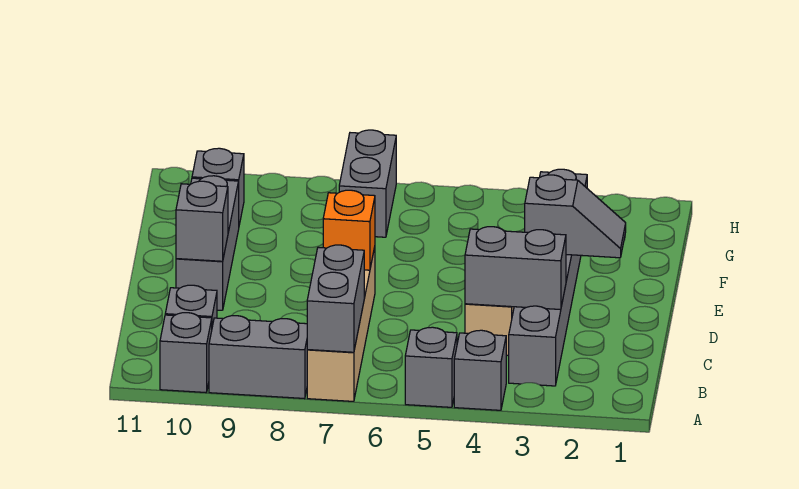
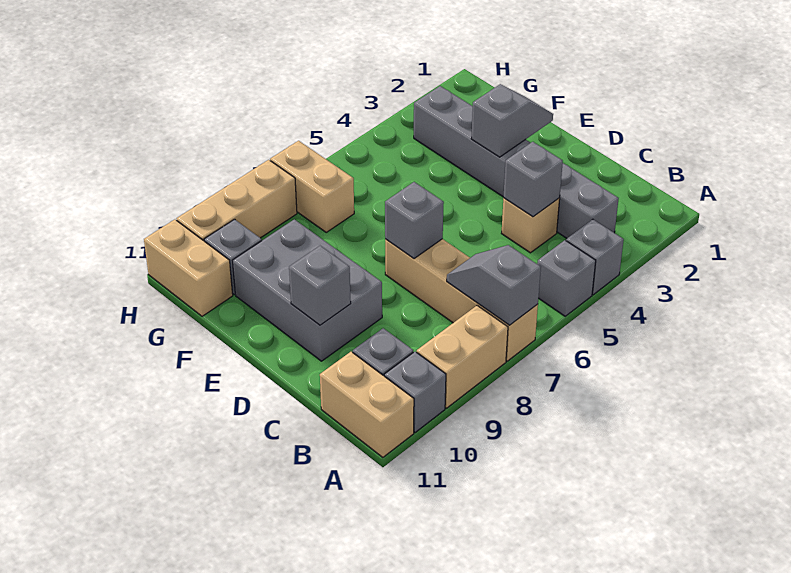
grey brick A7:B7 level 2 -> grey slope A7:B7 level 2 top A
grey brick A8:A9 level 1 -> tan brick A8:A9 level 1
none -> tan brick A11:B11 level 1
grey brick C3:C4 level 2 -> grey brick C4 level 2
orange brick D7 level 2 -> grey brick D7 level 2
grey brick D10:F10 level 1 -> grey brick D9:F10 level 1
grey brick G7:H7 level 1 -> tan brick G7:H7 level 1
none -> tan brick G11:H11 level 1
none -> tan brick H8:H10 level 1

